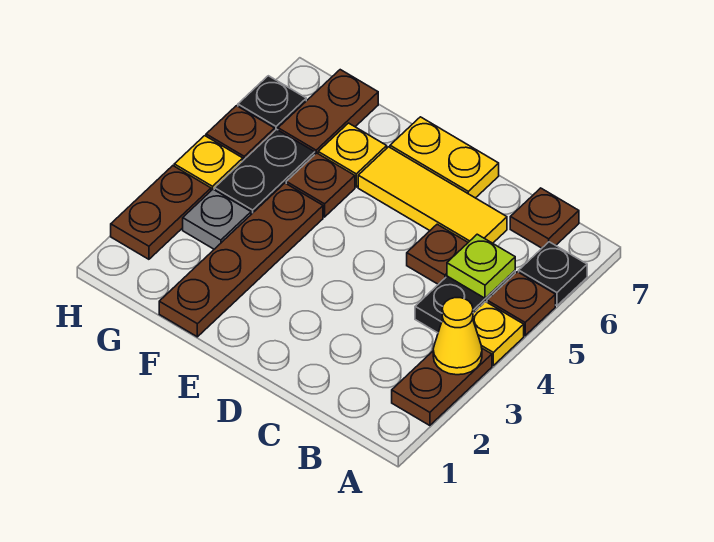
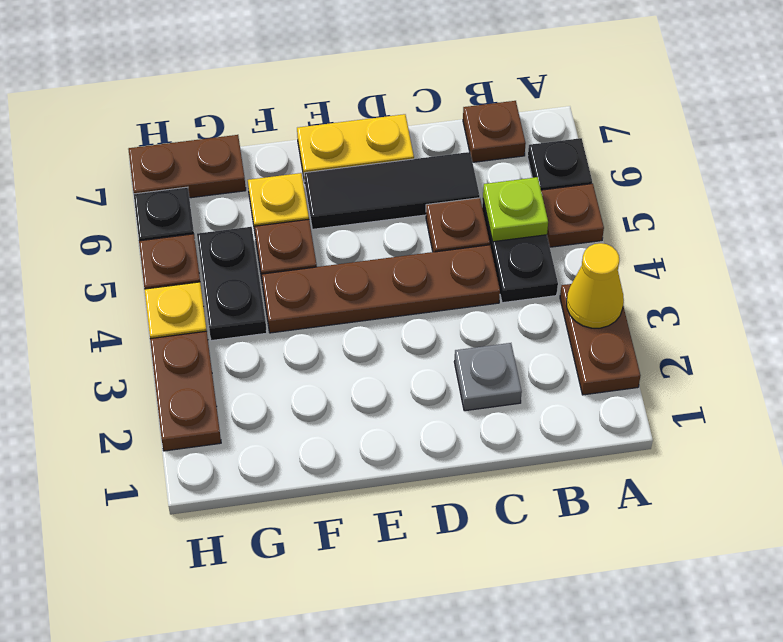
yellow plate A4 level 1 -> none
yellow tile C6:E6 level 1 -> black tile C6:E6 level 1
brown plate F1:F4 level 1 -> brown plate C4:F4 level 1
grey plate G3 level 1 -> grey plate C2 level 1
brown plate G6:G7 level 1 -> brown plate G7:H7 level 1

